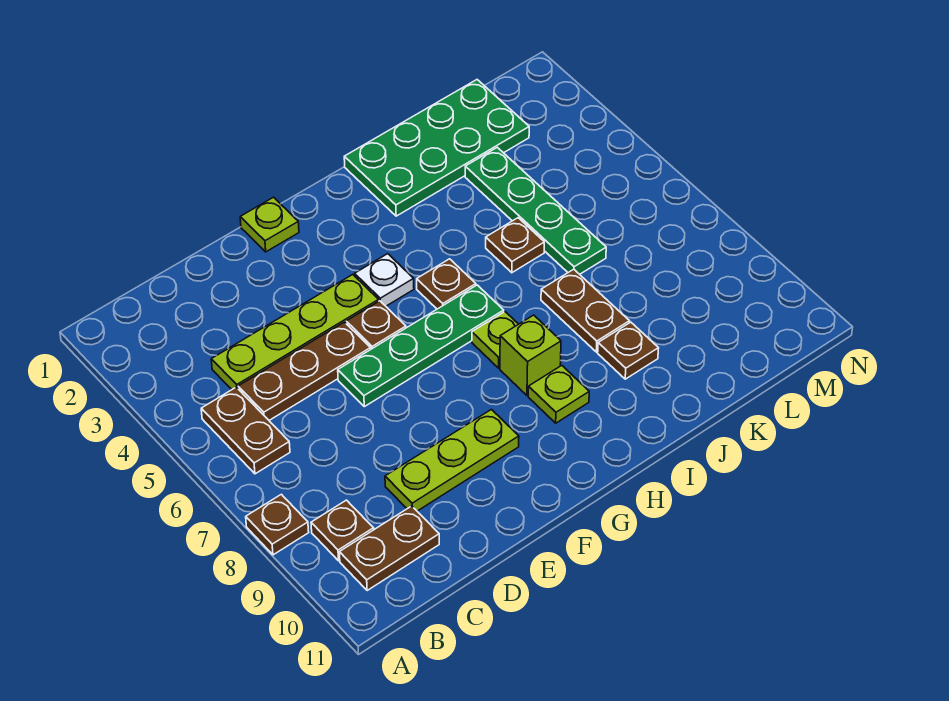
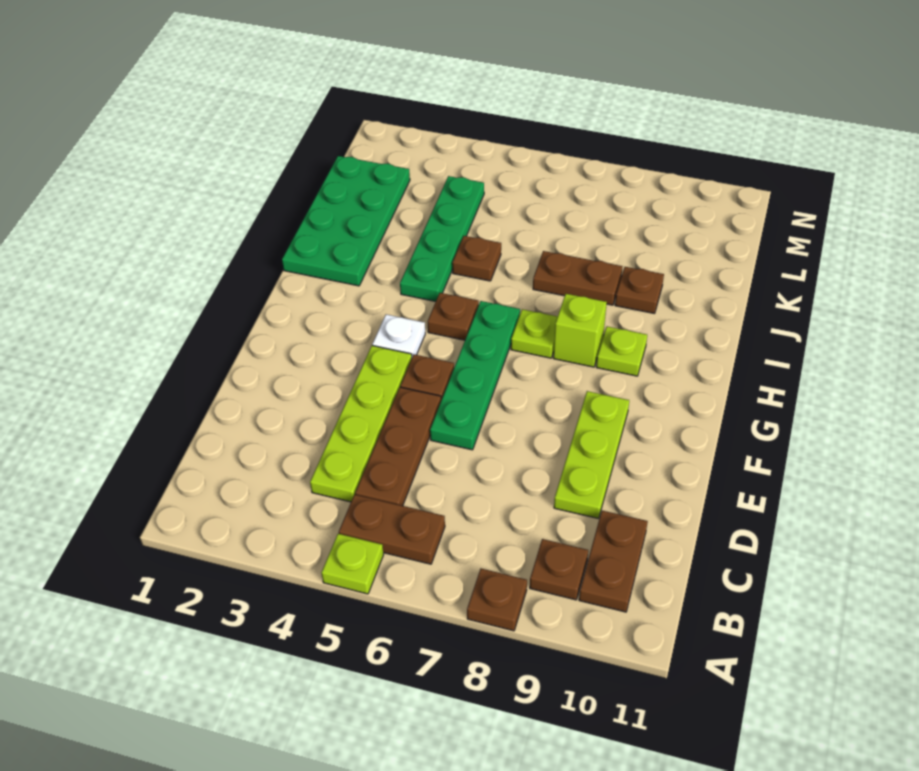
lime plate F1 level 1 -> lime plate A5 level 1
green plate K3:K6 level 1 -> green plate I4:L4 level 1

